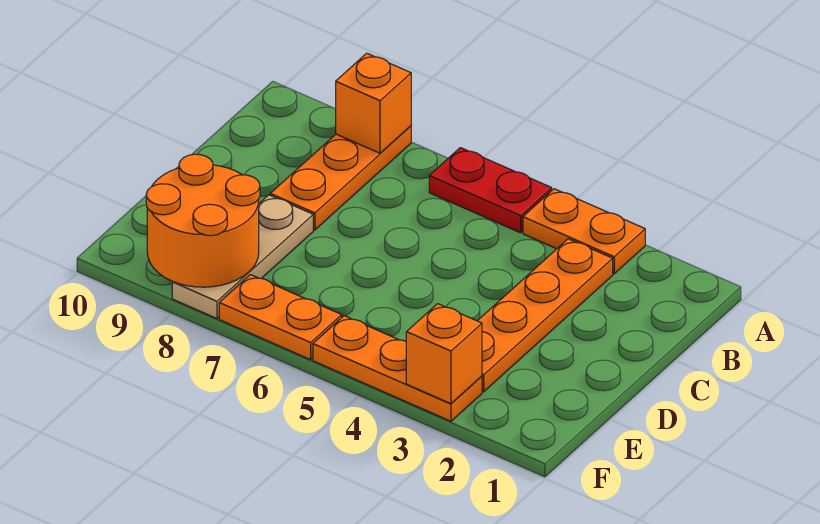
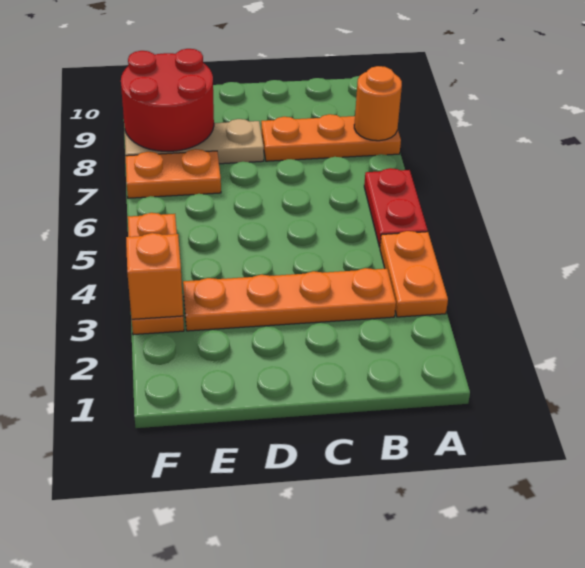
orange brick A8 level 2 -> orange round brick A8 level 2
orange round brick E8:F9 level 2 -> red round brick E8:F9 level 2
orange plate F6:F7 level 1 -> orange plate E7:F7 level 1

